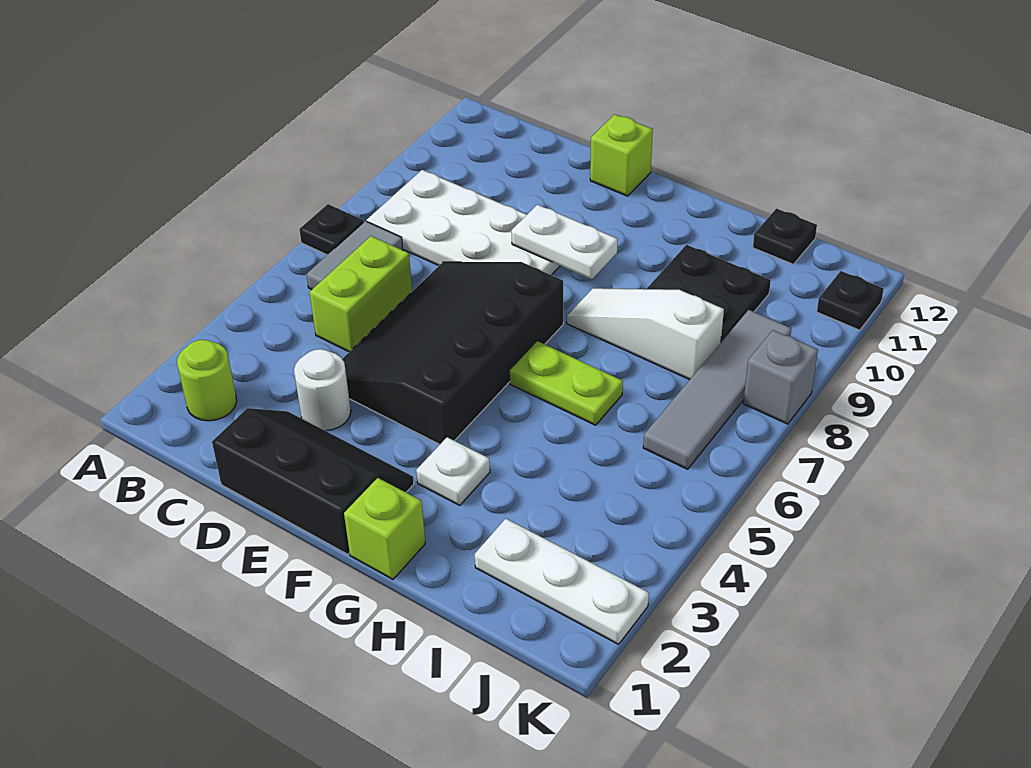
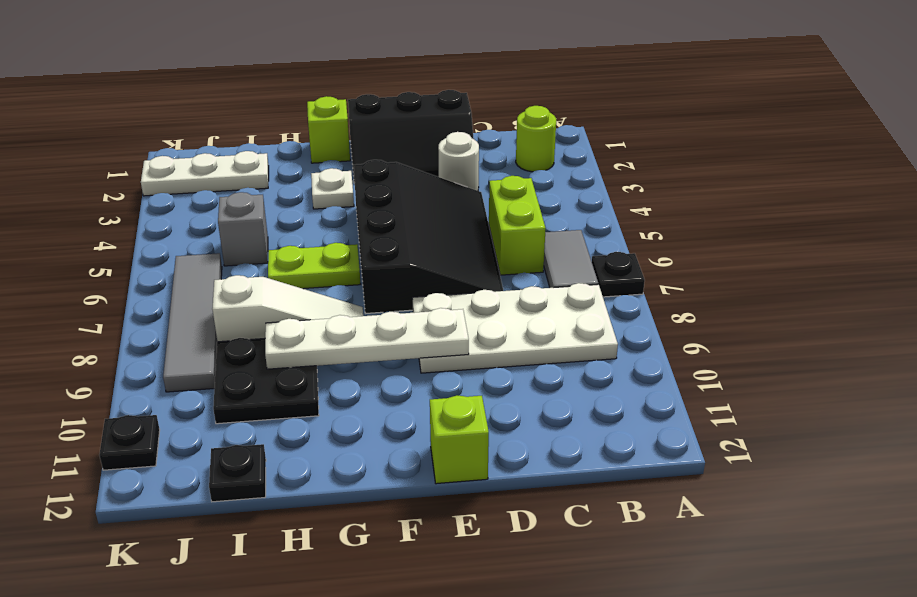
white plate E9:F9 level 2 -> white plate E9:H9 level 2
grey brick K8 level 1 -> grey brick I5 level 1

